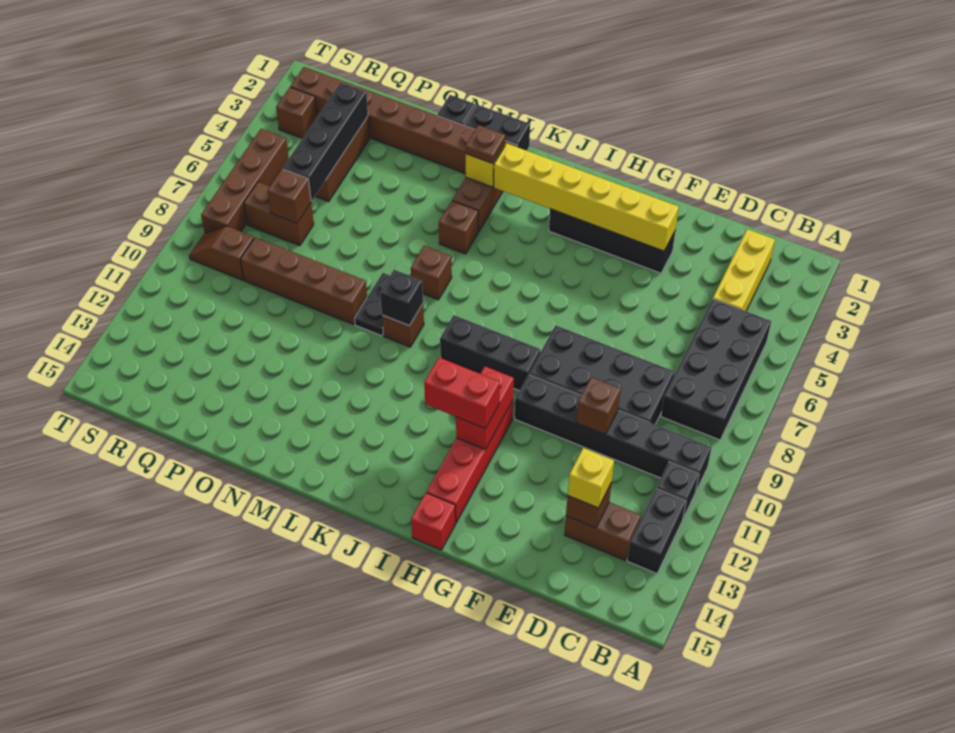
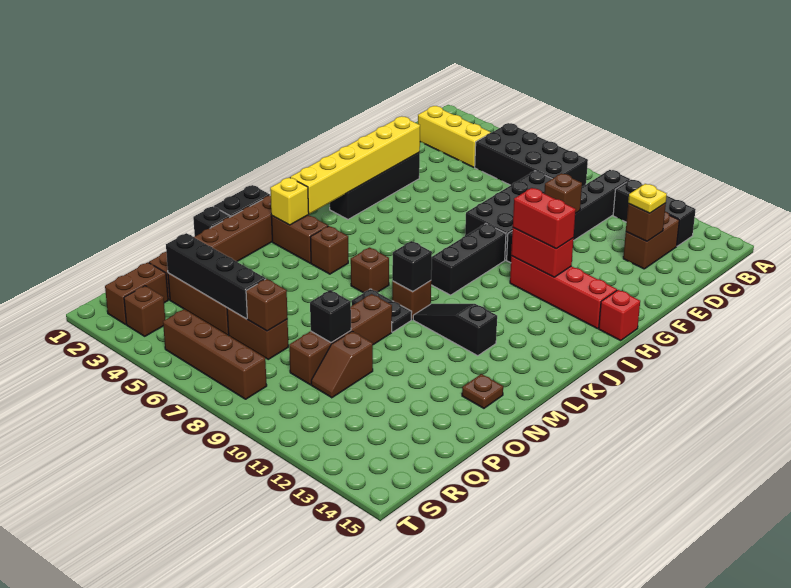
yellow brick D13 level 3 -> yellow plate D13 level 3
red brick H12:I12 level 3 -> red brick H11:H12 level 3
brown plate L3 level 3 -> brown plate N14 level 1
none -> black slope L10:L12 level 1 top 12
none -> black brick P9 level 2
brown brick Q7:R7 level 1 -> brown brick Q6:Q7 level 1
brown slope R9:S9 level 1 top R -> brown slope P10:Q10 level 1 top P

